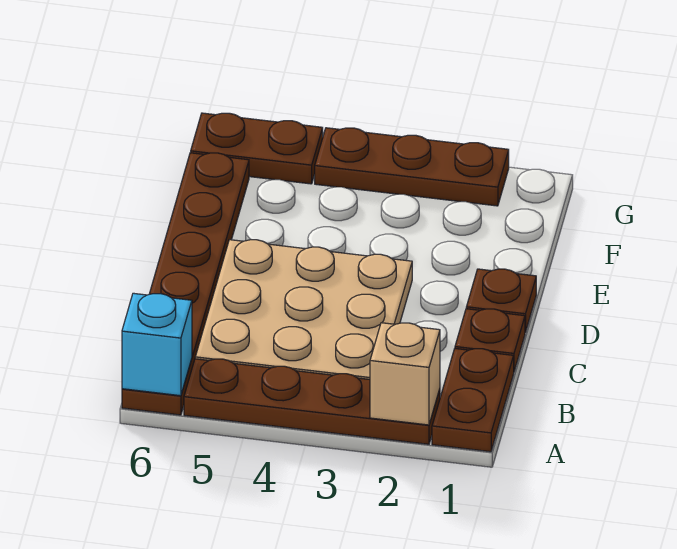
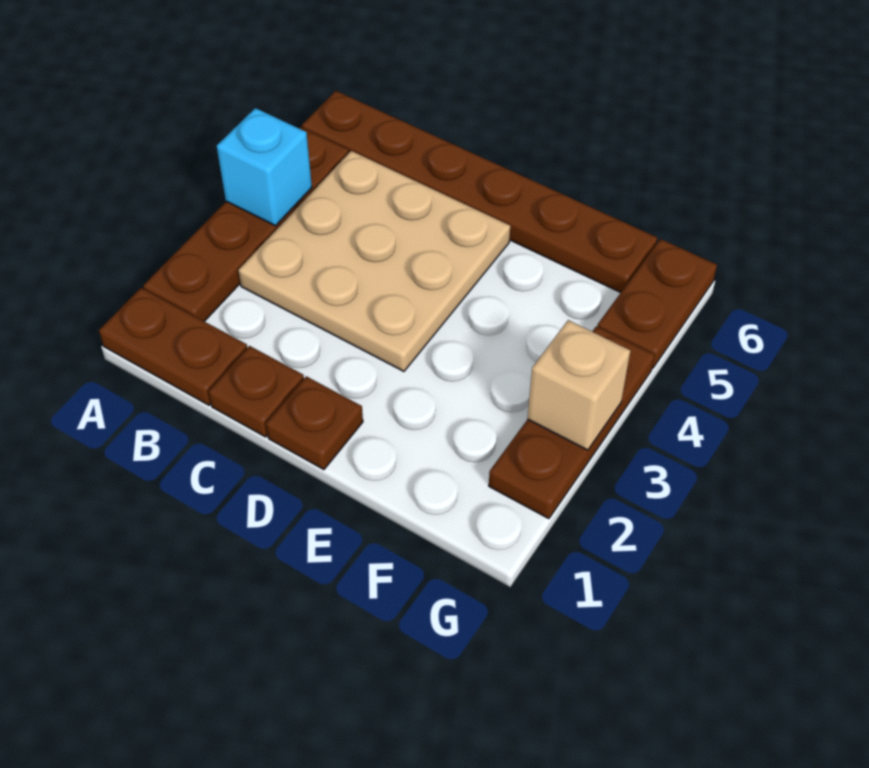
tan brick A2 level 2 -> tan brick G3 level 2
cyan brick A6 level 2 -> cyan brick A4 level 2

